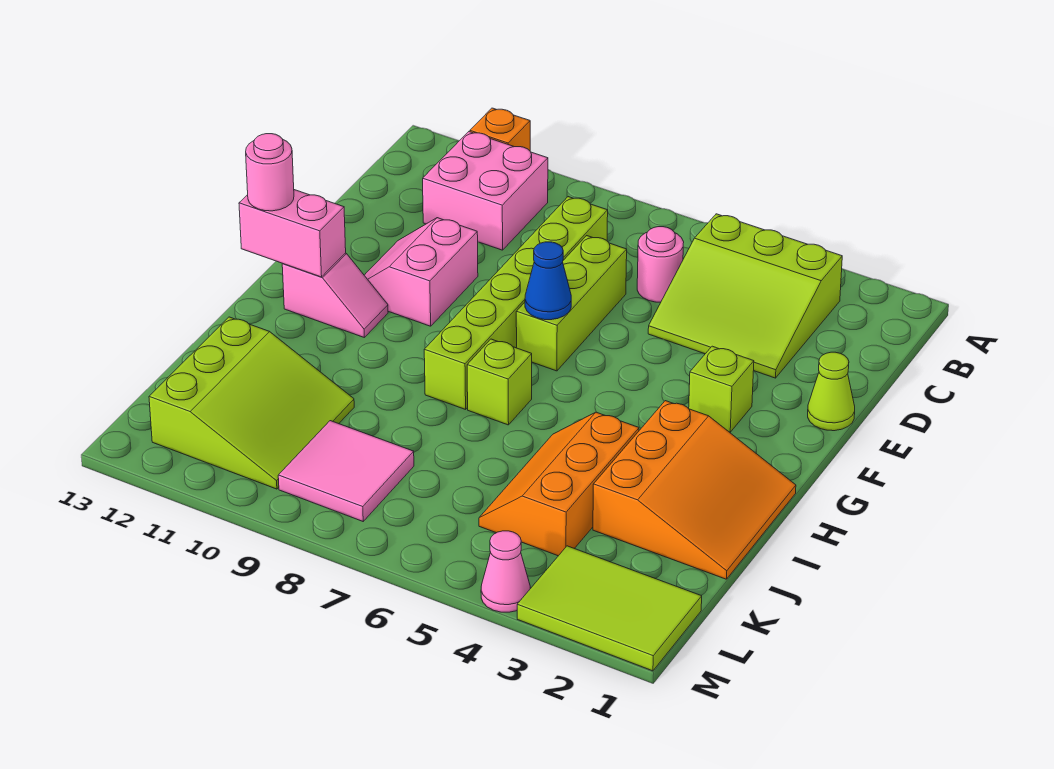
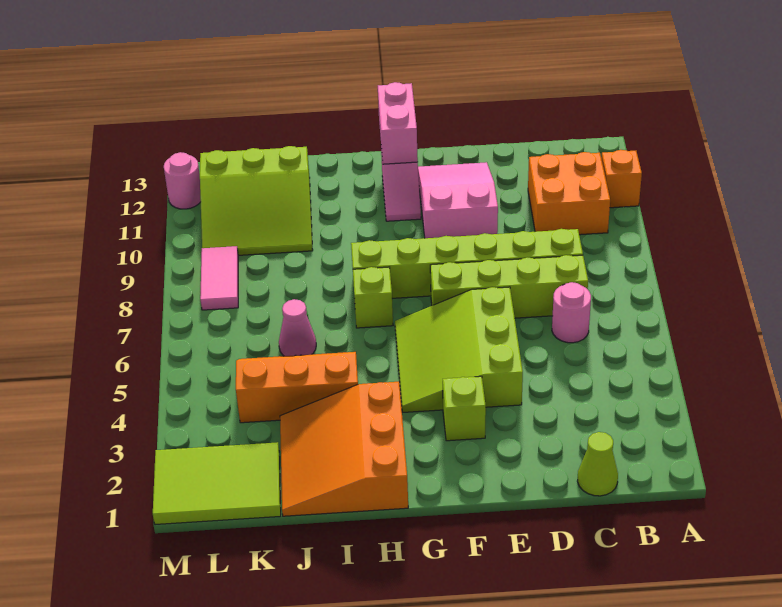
lime slope B3:D5 level 1 top B -> lime slope E4:G6 level 1 top E
pink brick B10:C11 level 1 -> orange brick B10:C11 level 1
lime brick D7:F7 level 1 -> lime brick C7:F7 level 1
lime cone E1 level 1 -> lime cone C1 level 1
pink slope E10:F11 level 1 top 10 -> pink slope E10:F12 level 1 top 10
blue cone F7 level 2 -> none
pink round brick G13 level 3 -> pink round brick M12 level 1
orange slope H1:J3 level 1 top 3 -> orange slope H1:J3 level 1 top H
pink tile K8:L9 level 1 -> pink tile L8:L9 level 1
lime tile L1:M3 level 1 -> lime tile K1:M2 level 1
pink cone M4 level 1 -> pink cone J6 level 1

